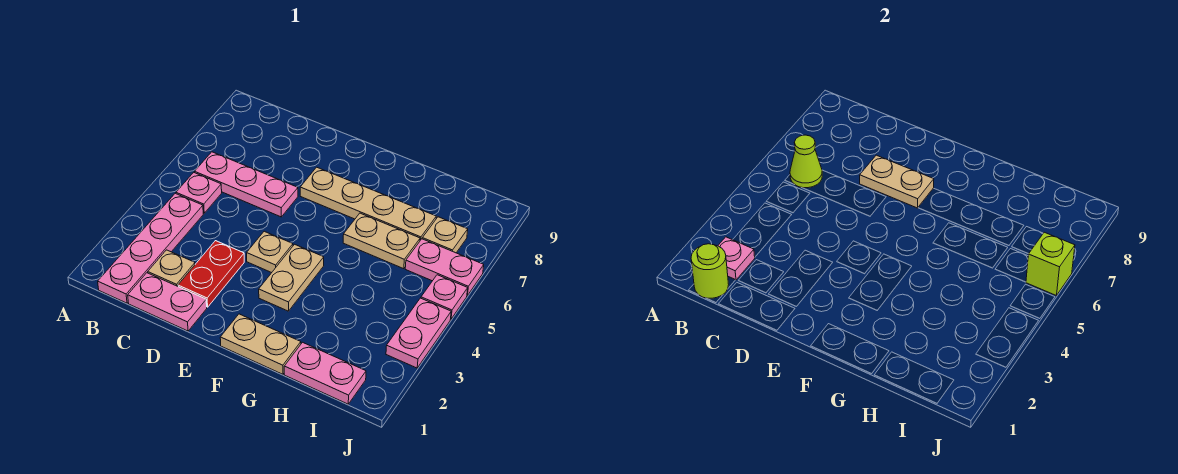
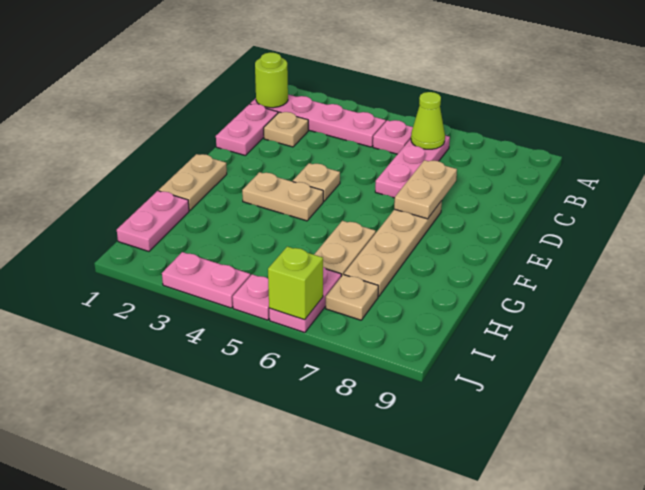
pink plate B2 level 2 -> none
red plate D2:D3 level 1 -> none

